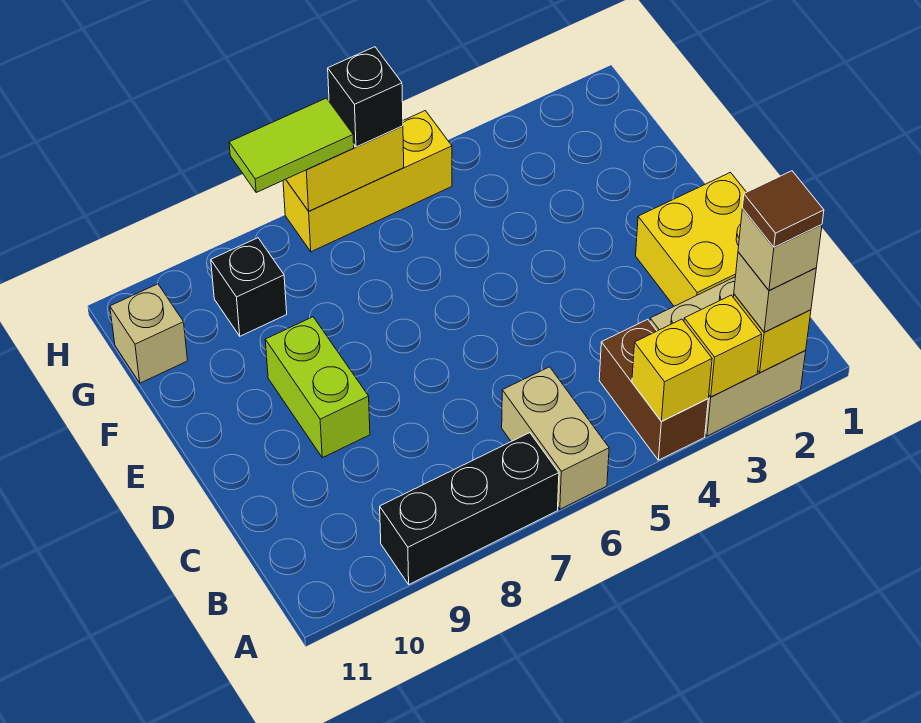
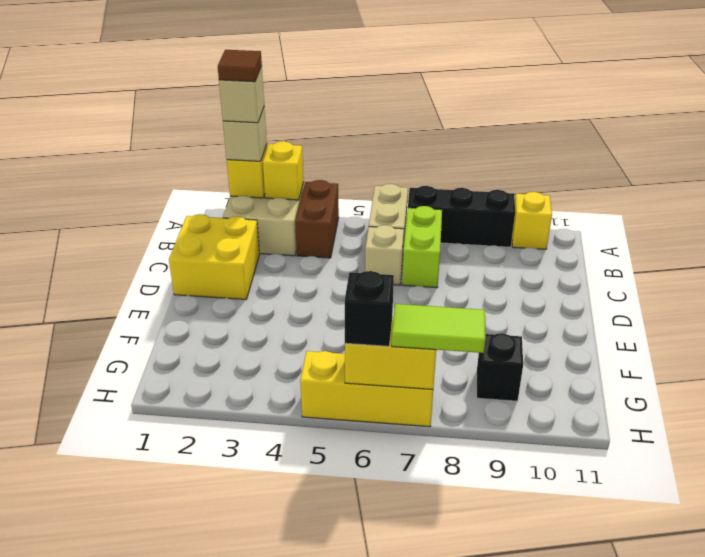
yellow brick A4 level 2 -> yellow brick A10 level 1
lime brick D9:E9 level 1 -> lime brick B7:C7 level 1
tan brick G11 level 1 -> tan brick C6 level 1

